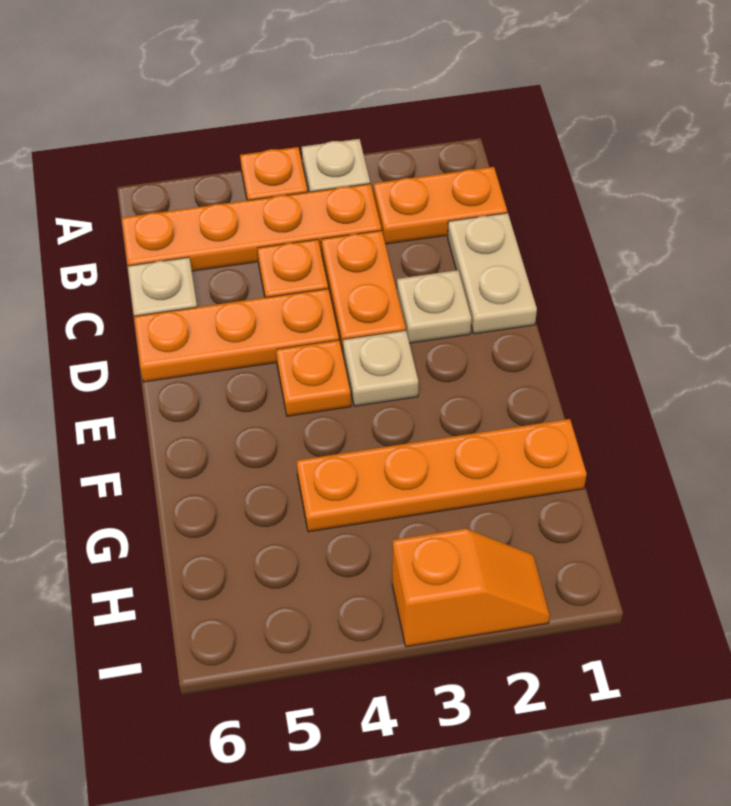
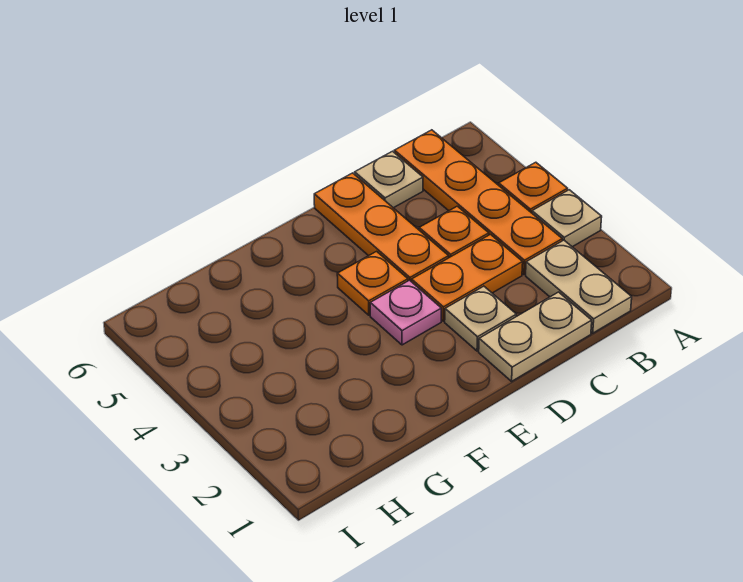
orange plate B1:B2 level 1 -> tan plate B1:B2 level 1
tan plate E3 level 1 -> pink plate E3 level 1
orange plate G1:G4 level 1 -> none
orange slope I2:I3 level 1 top 3 -> none

